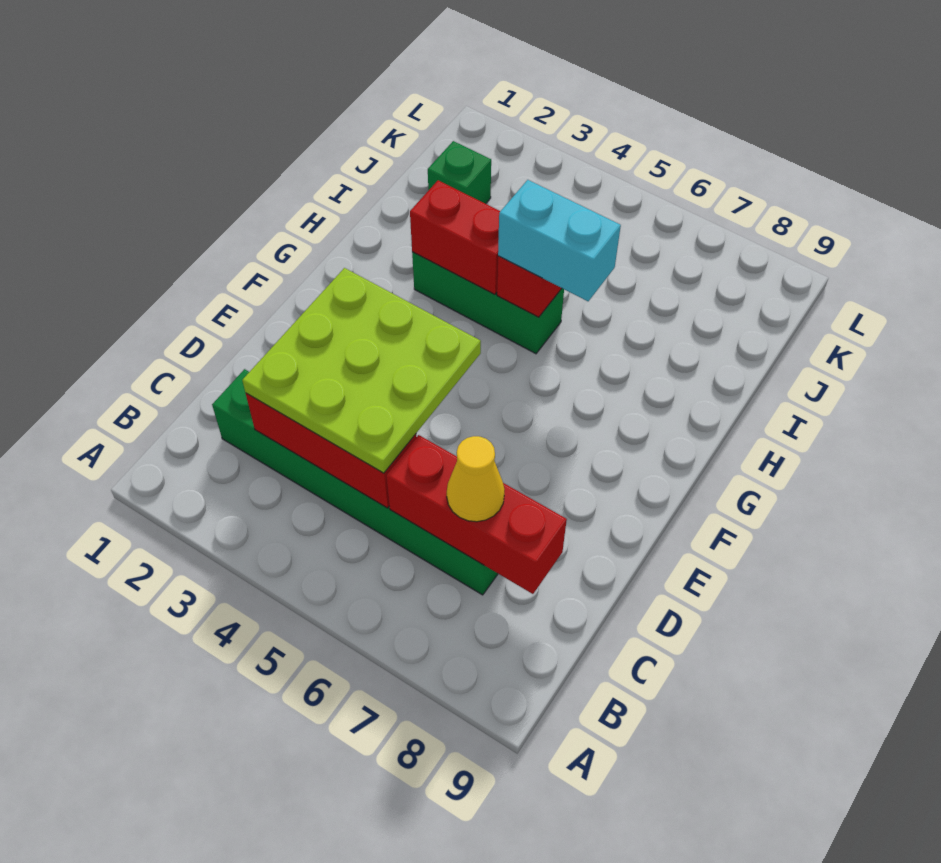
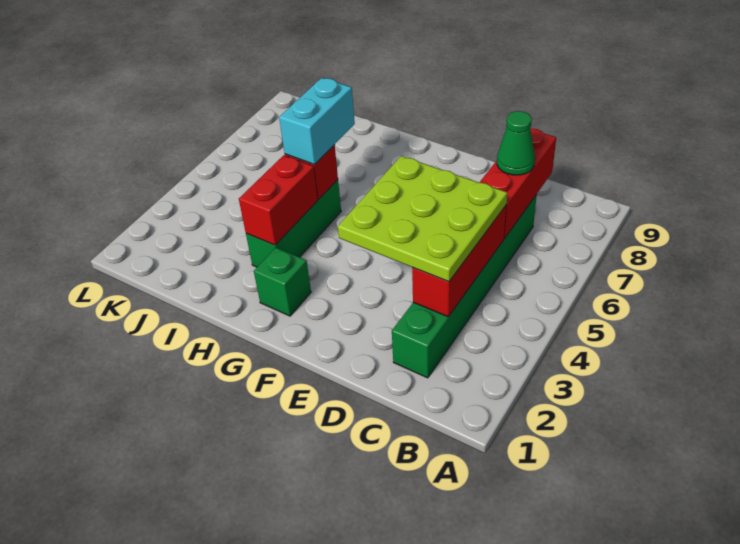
yellow cone C7 level 3 -> green cone C7 level 3
green brick J2 level 1 -> green brick G2 level 1

